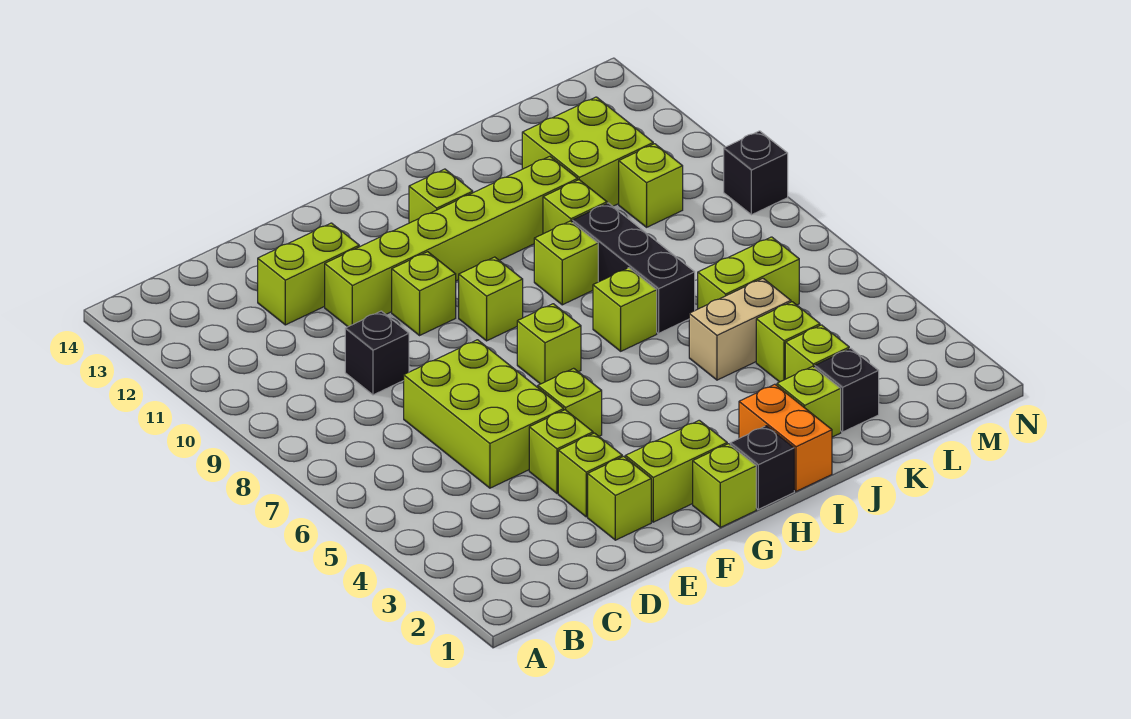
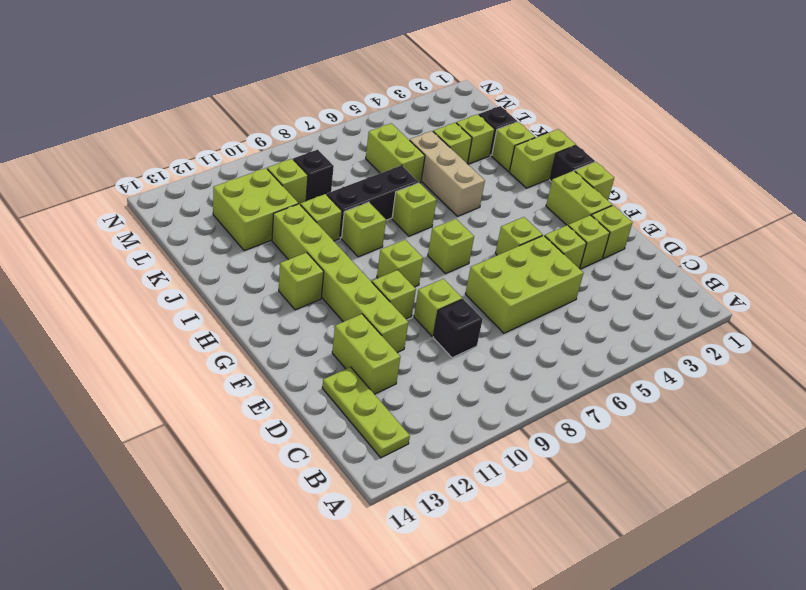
none -> lime plate B13:D13 level 1
none -> lime brick E9 level 1
orange brick I1:I2 level 1 -> lime brick I1:I2 level 1
tan brick J5:K5 level 1 -> tan brick I5:K5 level 1
black brick N9 level 1 -> black brick L9 level 1

